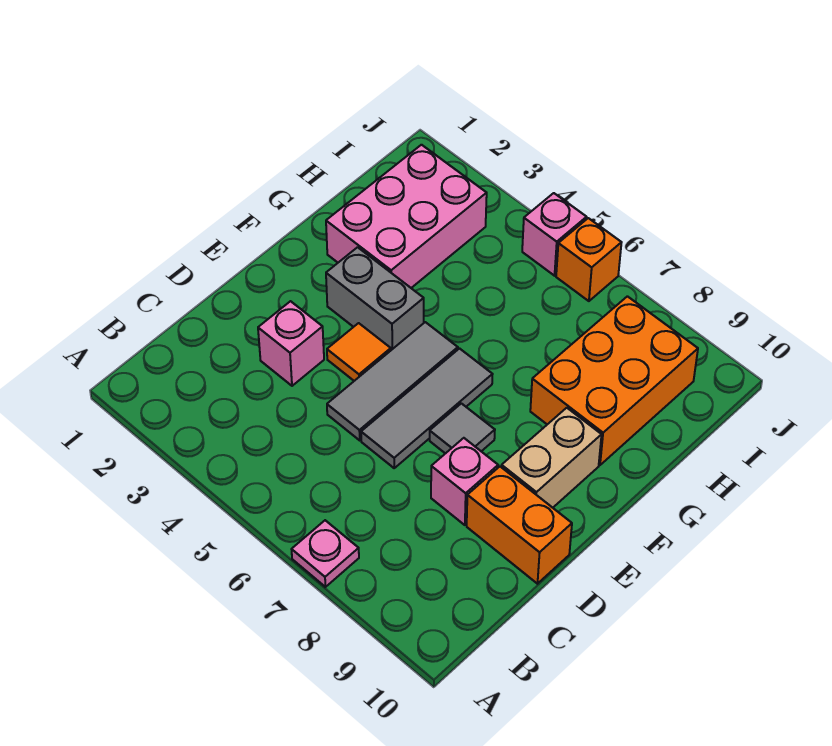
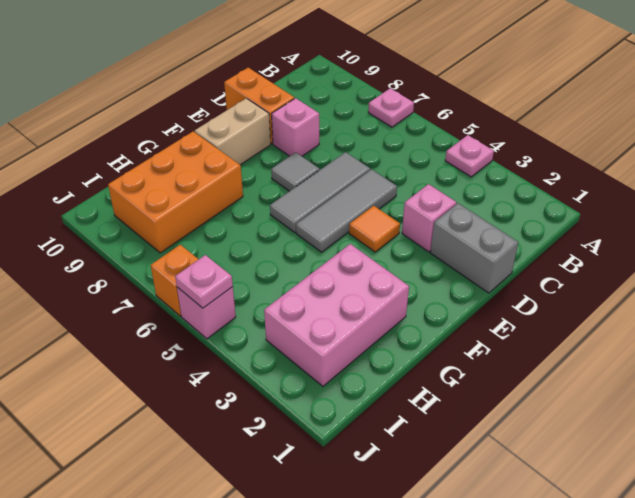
none -> pink plate A4 level 1
grey brick F3:F4 level 1 -> grey brick D1:D2 level 1
none -> pink plate J5 level 2

